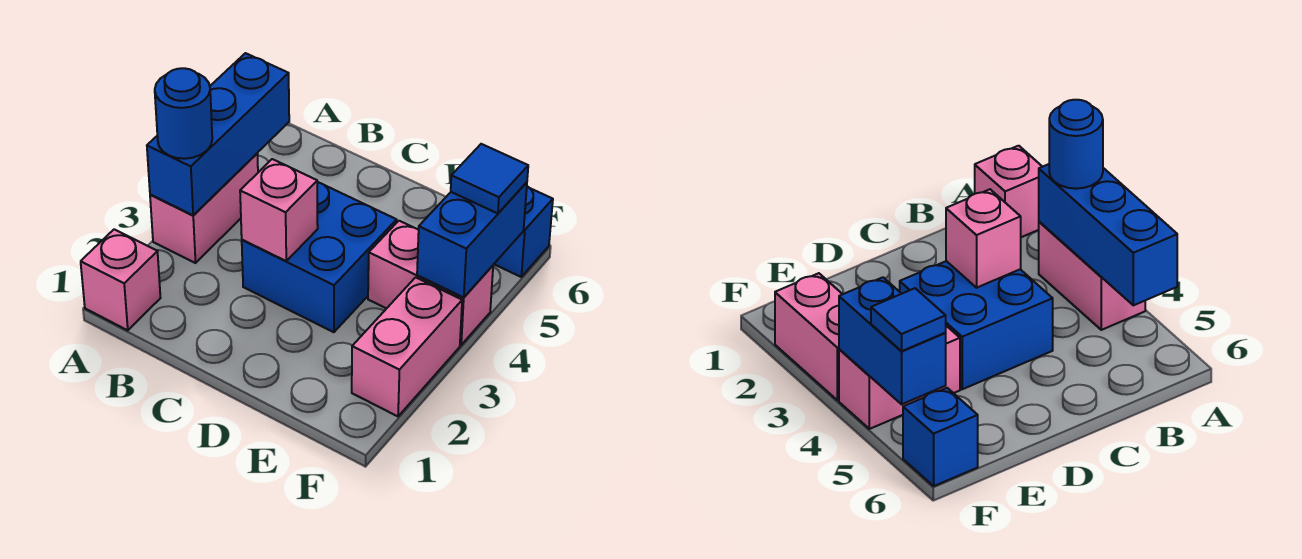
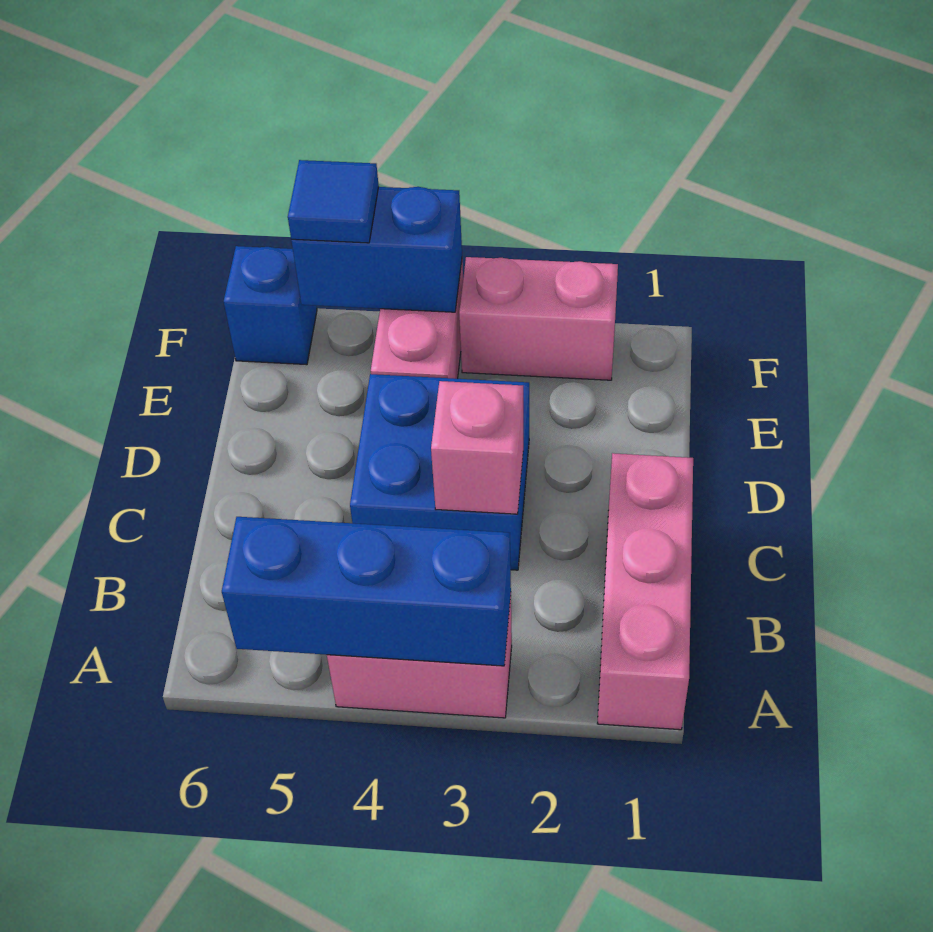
pink brick A1 level 1 -> pink brick A1:C1 level 1
blue round brick A3 level 3 -> none

